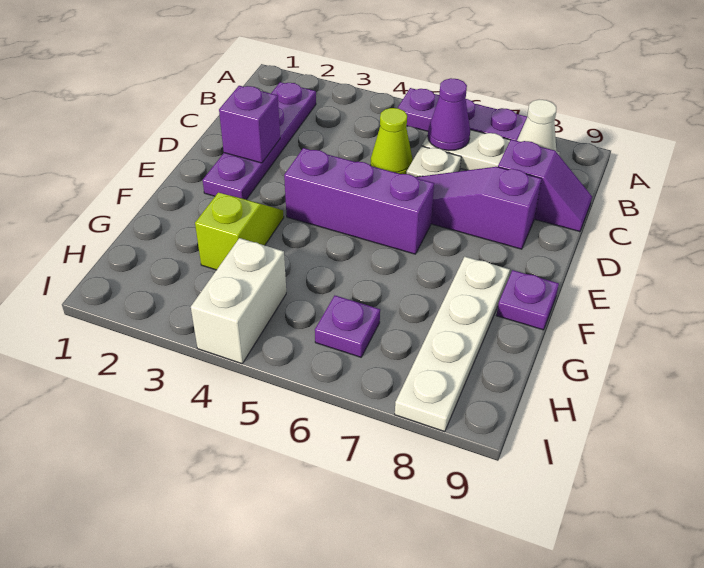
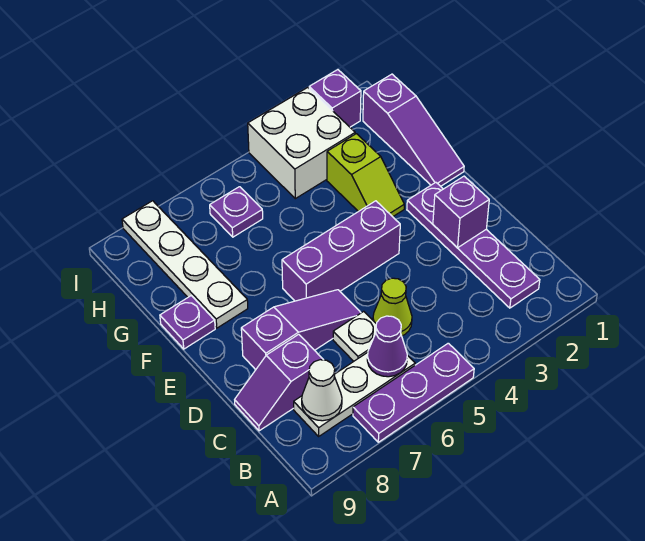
none -> purple slope F1:H1 level 1 top H
white brick H4:I4 level 1 -> white brick H3:I4 level 1
none -> purple brick I2 level 1

